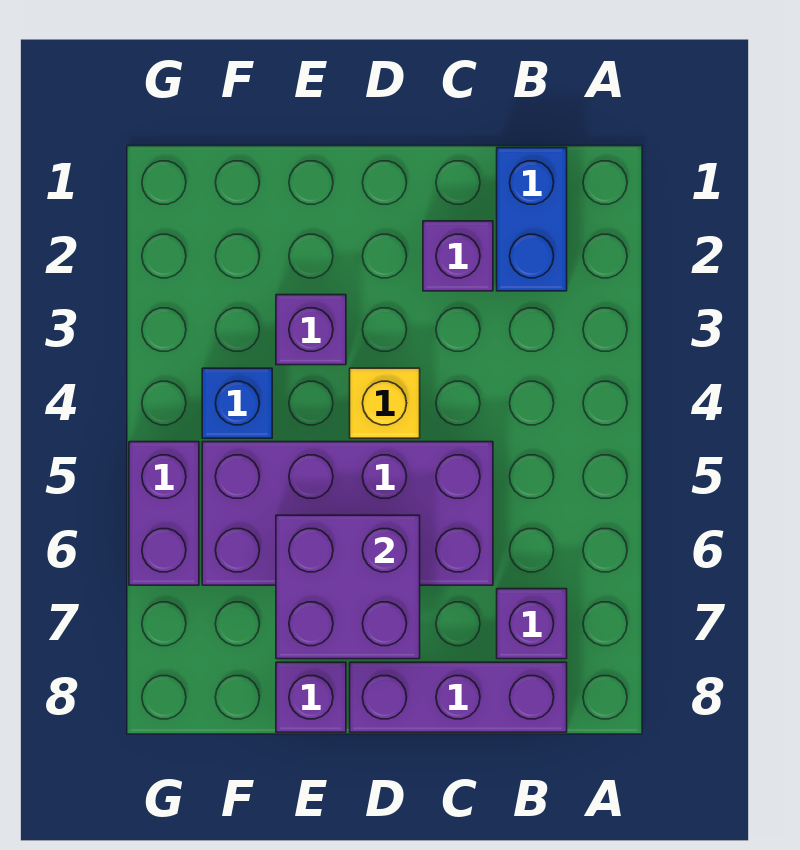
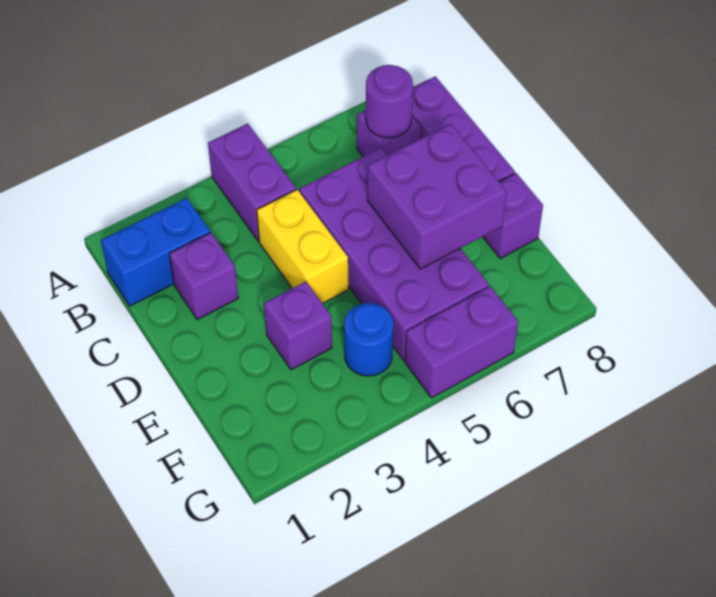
none -> purple brick A4:B4 level 1
none -> purple round brick B7 level 2
yellow brick D4 level 1 -> yellow brick C4:D4 level 1
blue brick F4 level 1 -> blue round brick F4 level 1

